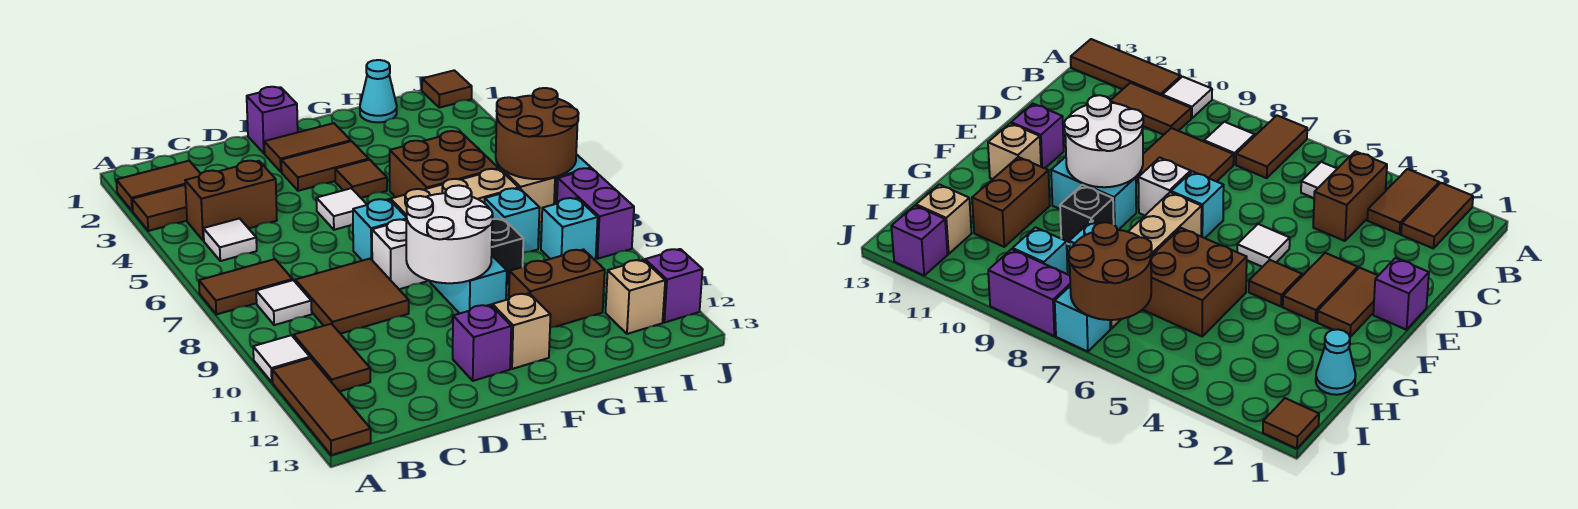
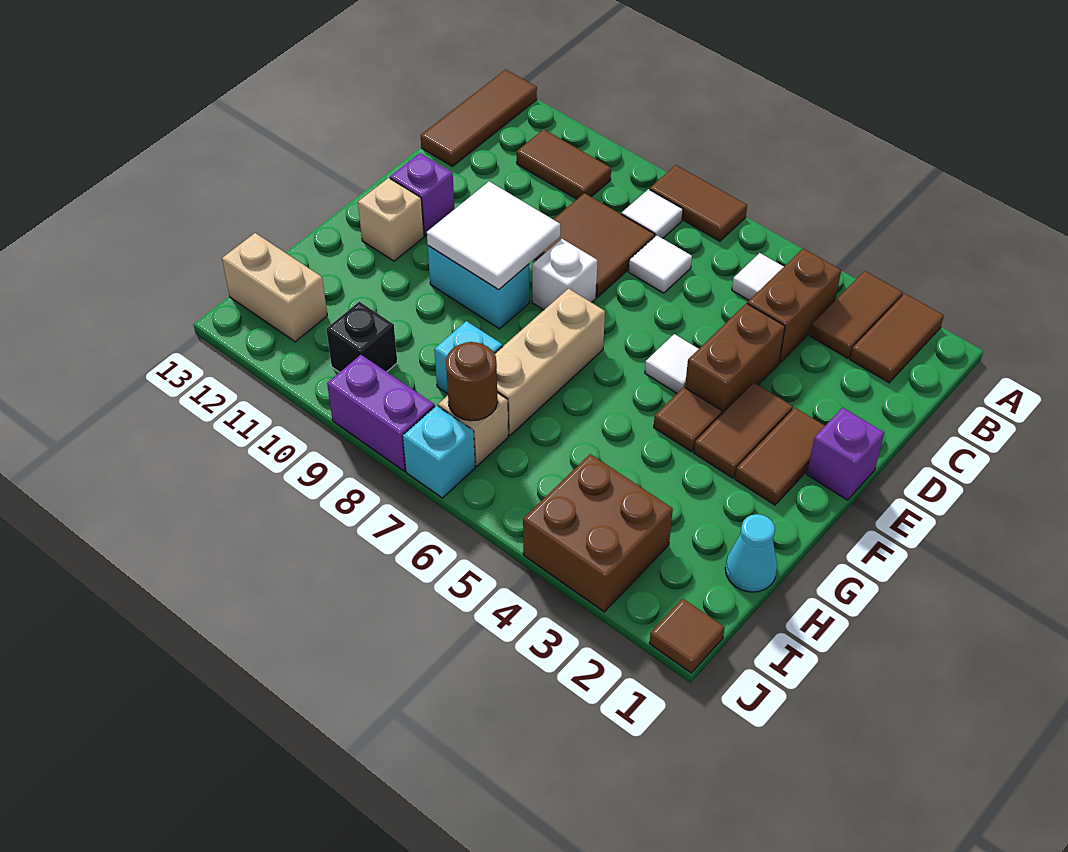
brown tile A7:B7 level 1 -> brown tile A7:A8 level 1
white tile A10 level 1 -> white tile C7 level 1
brown tile A11:A13 level 1 -> brown tile A13:C13 level 1
cyan brick E7 level 1 -> none
white round brick E9:F10 level 2 -> white tile E9:F10 level 2
brown brick G5:H6 level 1 -> brown brick I3:J4 level 1
black brick G9 level 1 -> black brick I10 level 1
brown brick G11:H11 level 1 -> brown brick D4:E4 level 1
brown round brick I6:J7 level 2 -> brown round brick I7 level 2
cyan brick I9 level 1 -> none
tan brick I12 level 1 -> tan brick I12:I13 level 1
purple brick J12 level 1 -> none

